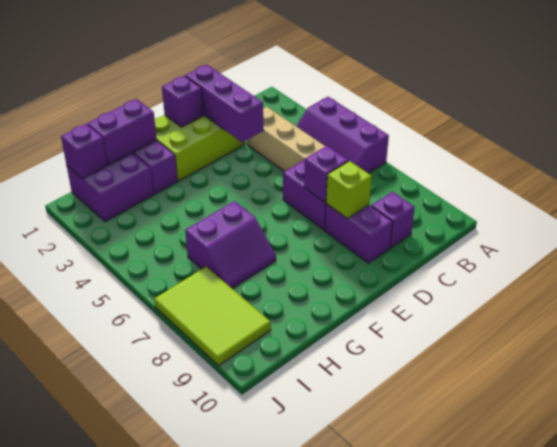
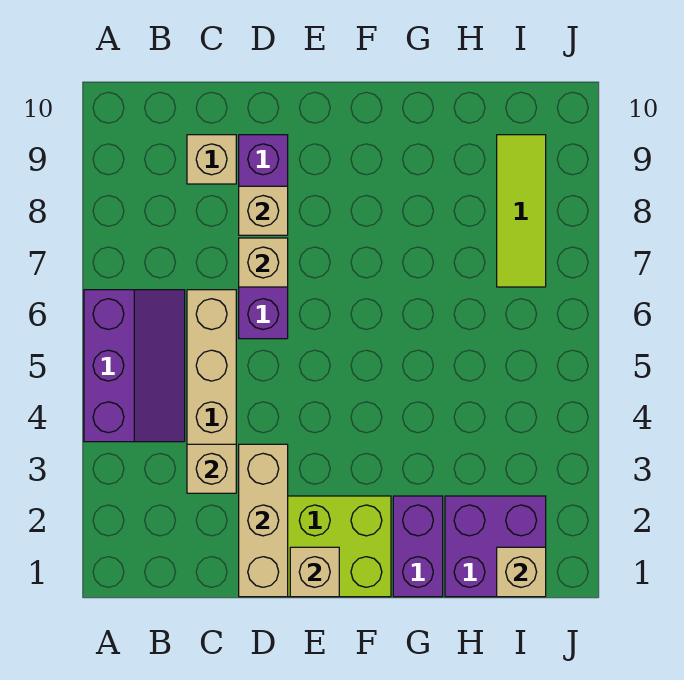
none -> tan brick C3 level 2
purple brick C9 level 1 -> tan brick C9 level 1
purple brick D1:D3 level 2 -> tan brick D1:D3 level 2
purple brick D7 level 2 -> tan brick D7 level 2
lime brick D8 level 2 -> tan brick D8 level 2
purple brick E1 level 2 -> tan brick E1 level 2
purple brick G1:H1 level 2 -> none
purple slope G6:H7 level 1 top 6 -> none
purple brick I1 level 2 -> tan brick I1 level 2
lime tile I7:J9 level 1 -> lime tile I7:I9 level 1

